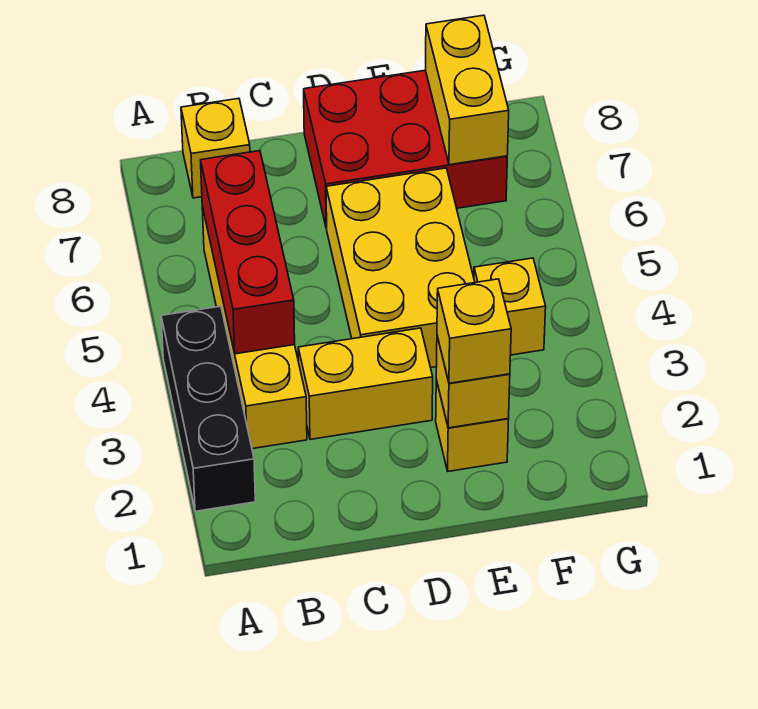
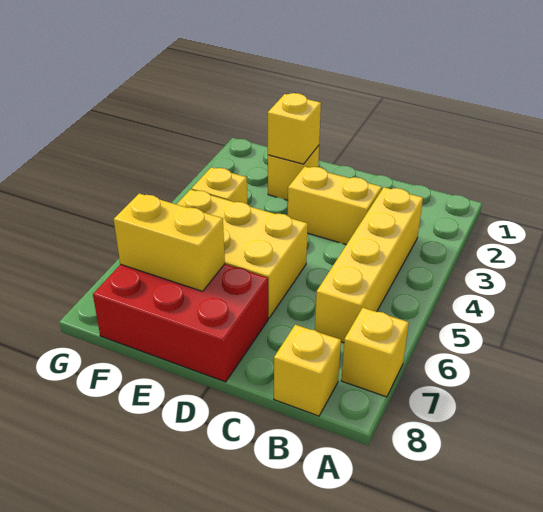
black brick A2:A4 level 1 -> none
red brick B4:B6 level 2 -> none
yellow brick D4:E6 level 1 -> yellow brick D5:F6 level 1
yellow brick E2 level 3 -> yellow brick A7 level 1
yellow brick F7:F8 level 2 -> yellow brick E7:F7 level 2

